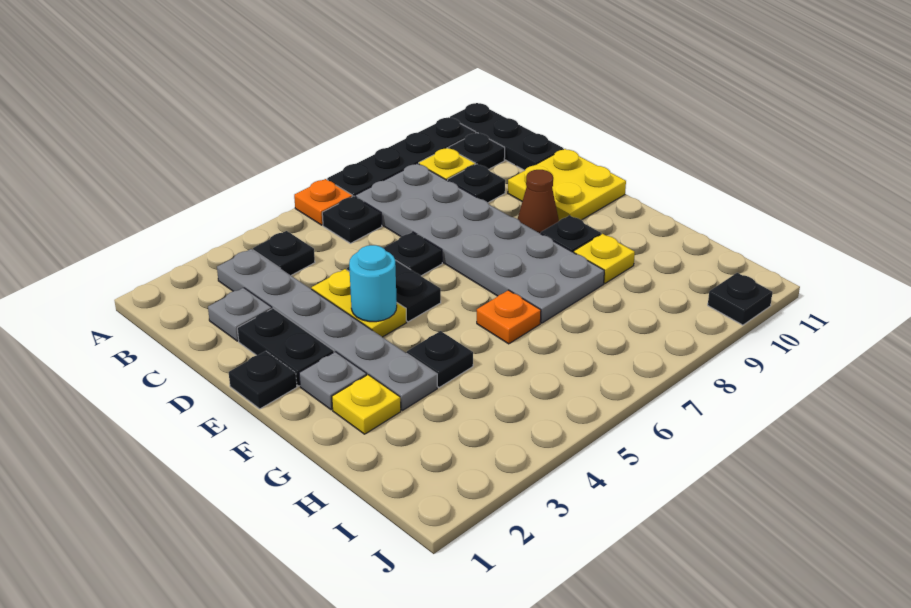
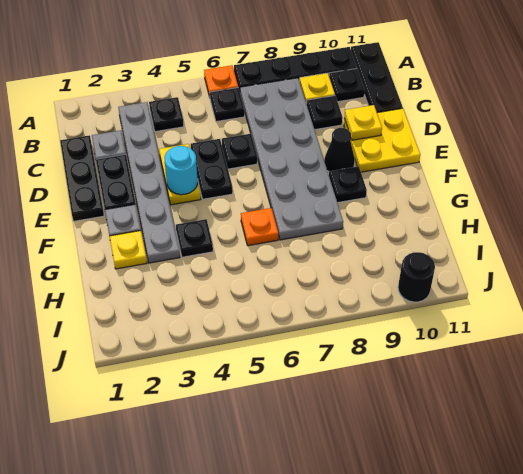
black plate E1 level 1 -> black plate C1:E1 level 1
brown cone E9 level 1 -> black cone E9 level 1
yellow plate G9 level 1 -> yellow plate D10 level 2
black plate J10 level 1 -> black round brick J10 level 1

